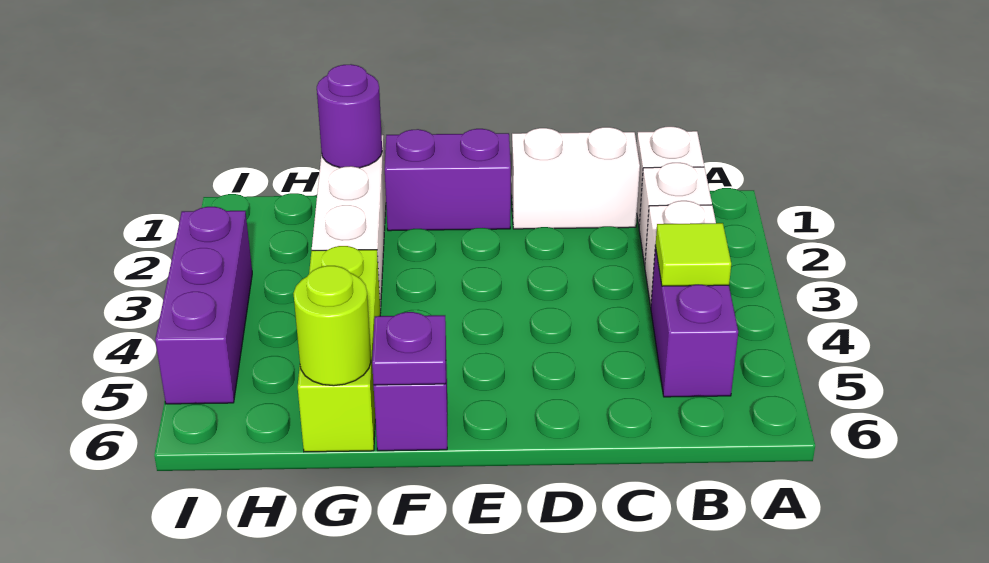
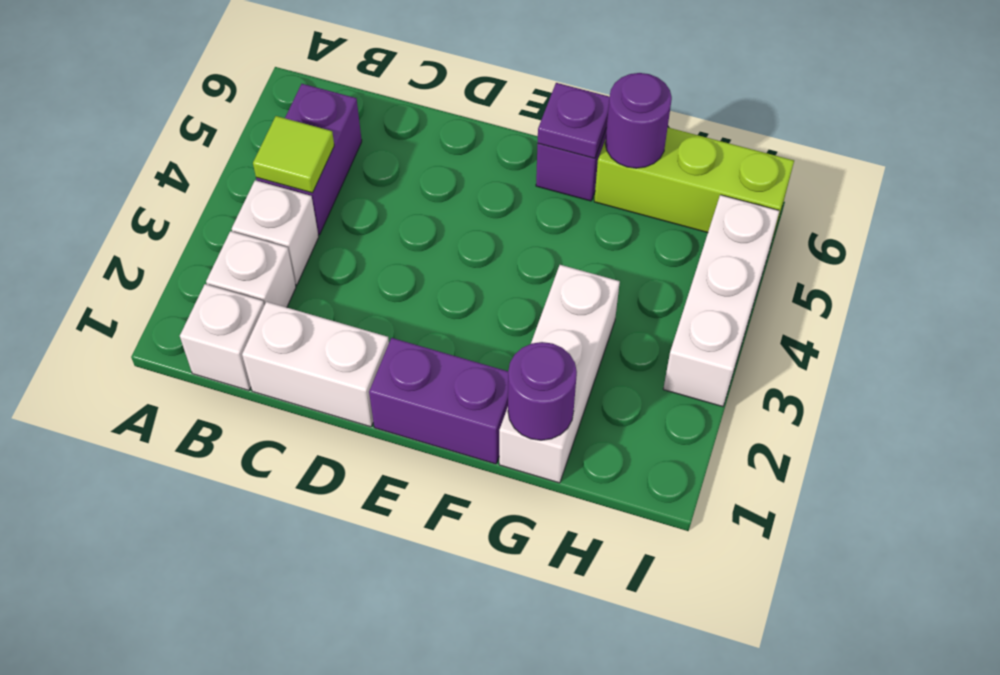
lime brick G4:G6 level 1 -> lime brick G6:I6 level 1
lime round brick G6 level 2 -> purple round brick G6 level 2
purple brick I3:I5 level 1 -> white brick I3:I5 level 1

